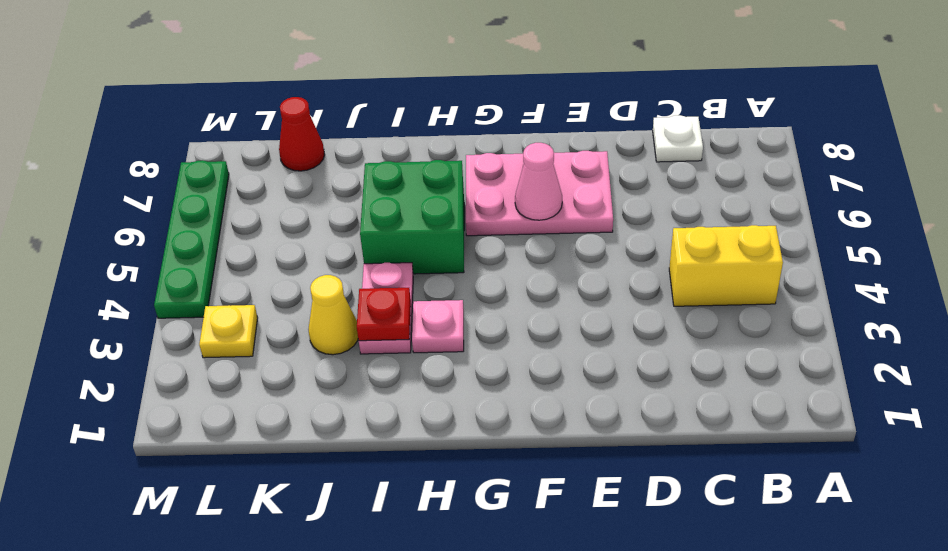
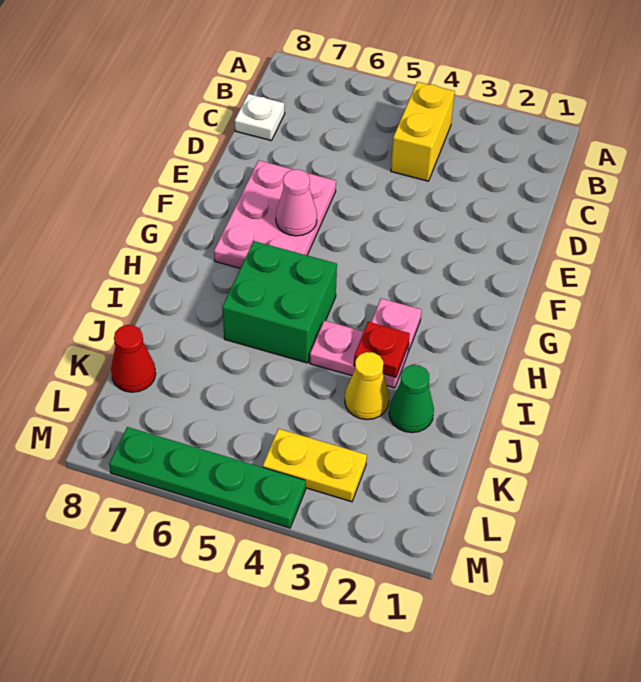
none -> green cone J2 level 1
yellow plate L3 level 1 -> yellow plate L3:L4 level 1

